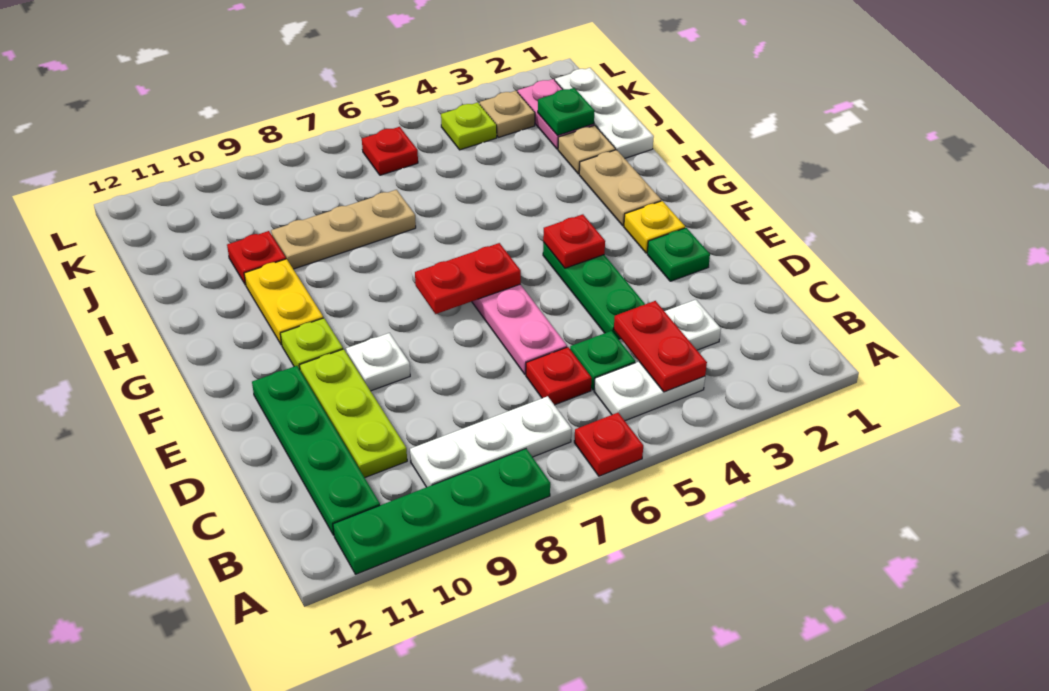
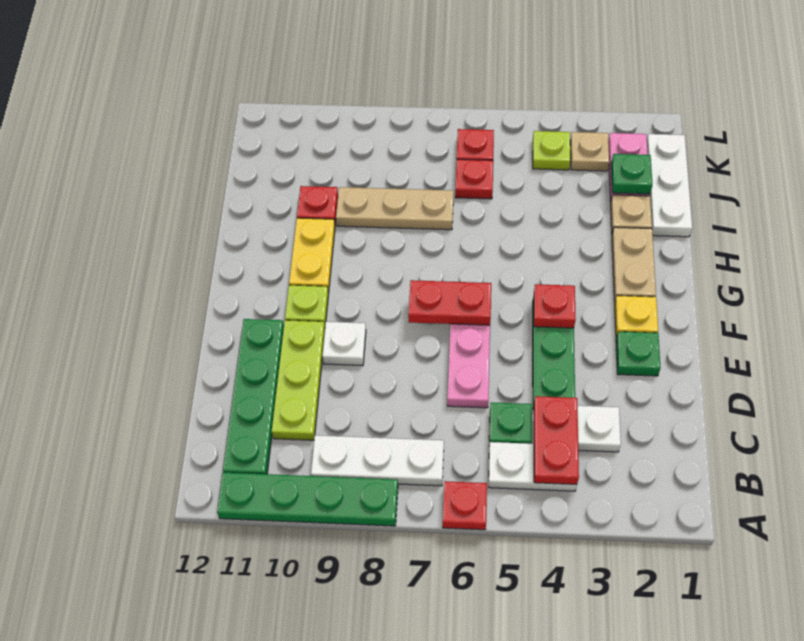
red plate C6 level 1 -> red plate J6 level 1

